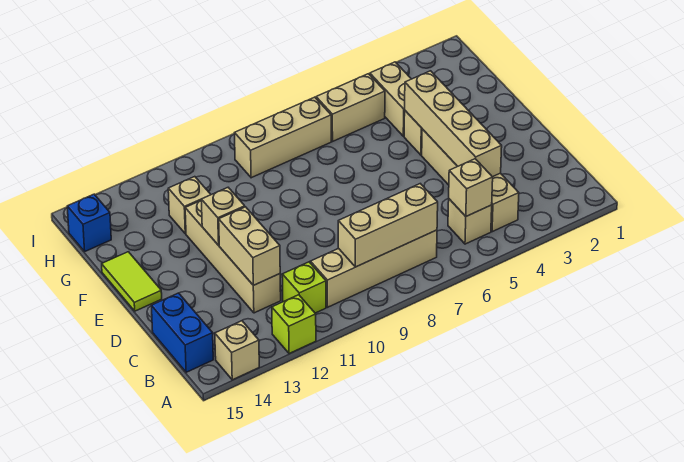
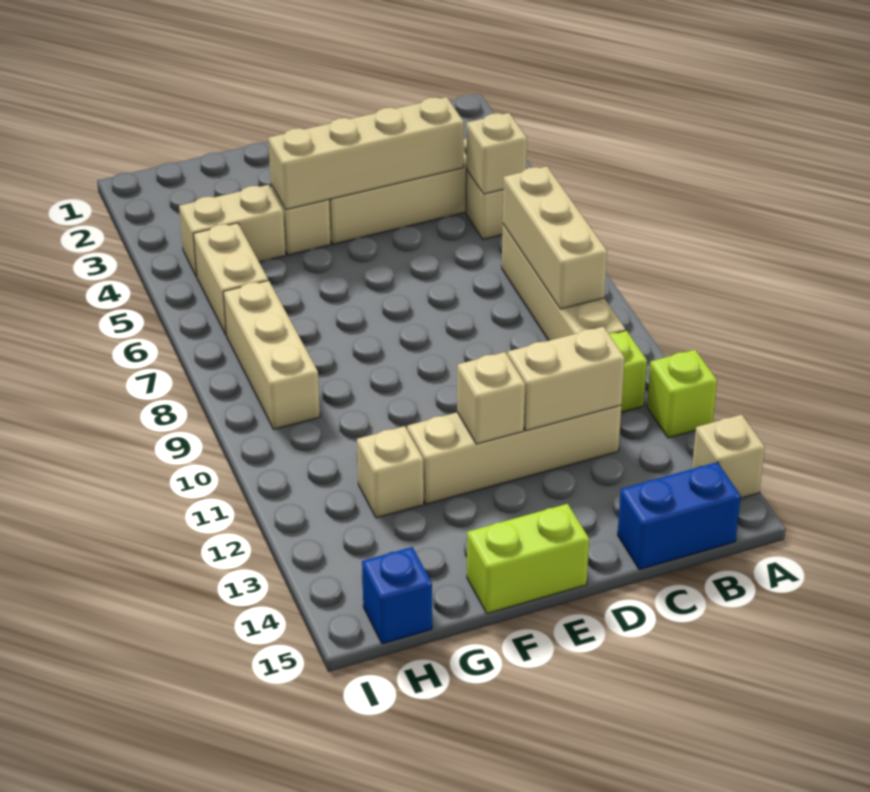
lime tile E15:F15 level 1 -> lime brick E15:F15 level 1

